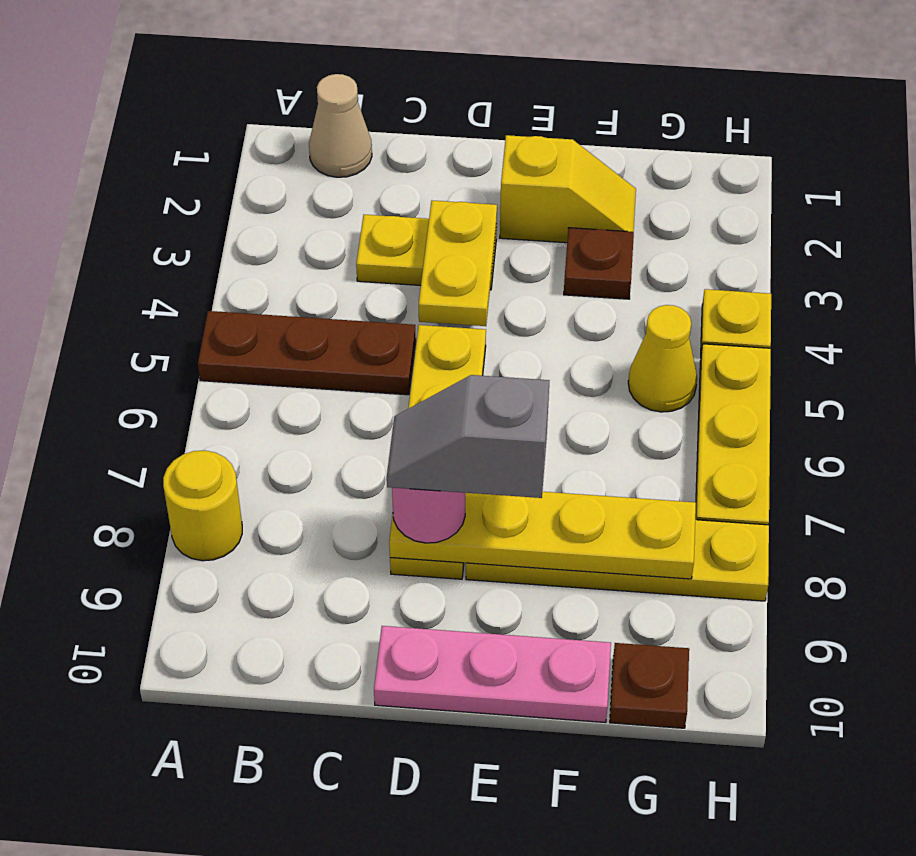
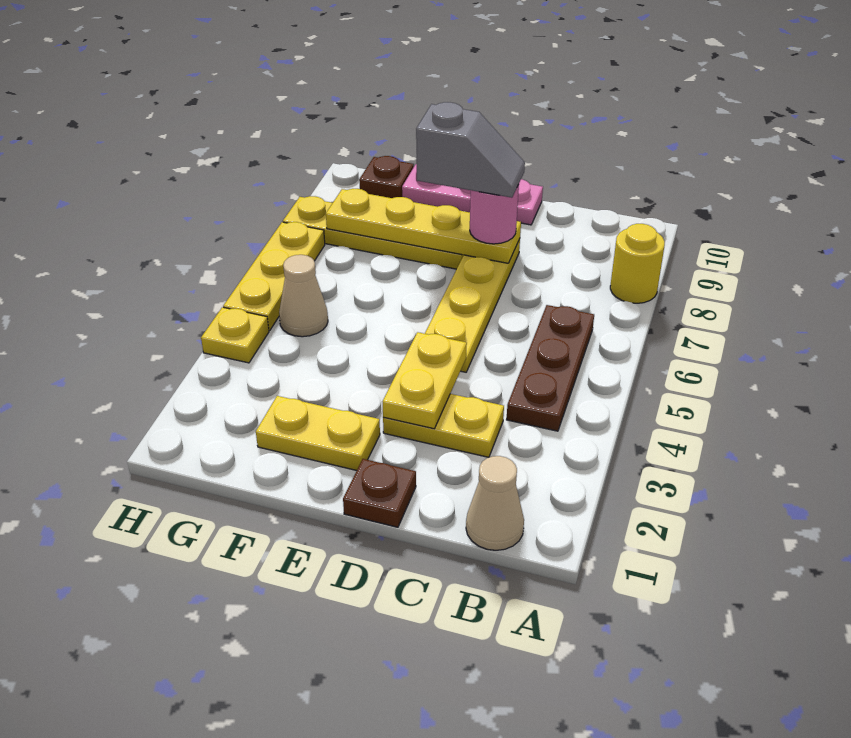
brown plate A5:C5 level 1 -> brown plate B4:B6 level 1
yellow slope E2:F2 level 1 top E -> yellow plate E2:F2 level 1
brown plate F3 level 1 -> brown plate D1 level 1
yellow cone G5 level 1 -> tan cone G5 level 1

